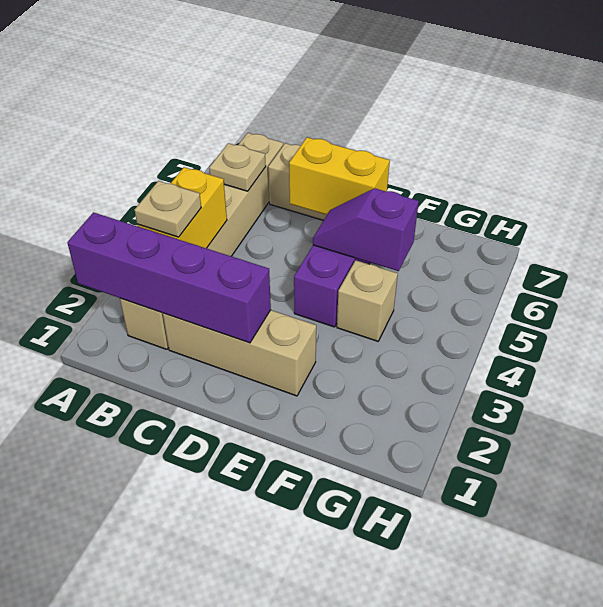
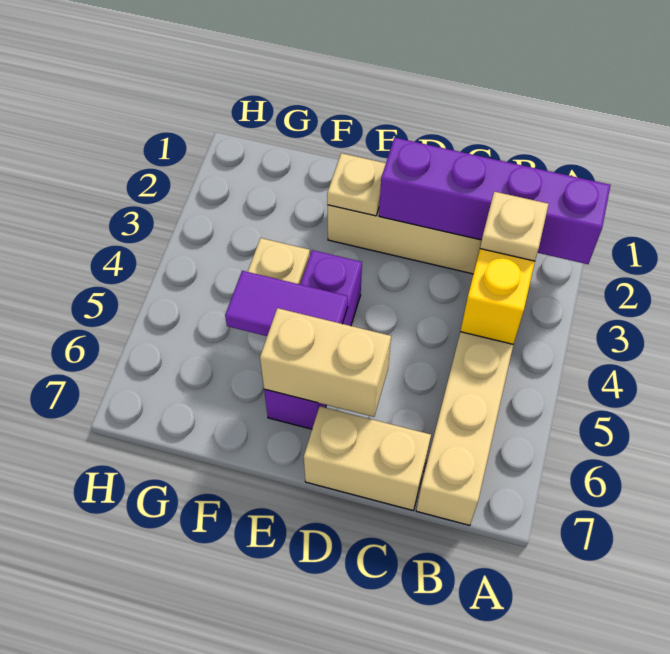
tan plate B6 level 2 -> tan plate E2 level 2
yellow brick D6:E6 level 2 -> tan brick D6:E6 level 2
purple slope E5:F5 level 2 top F -> purple tile E5:F5 level 2

